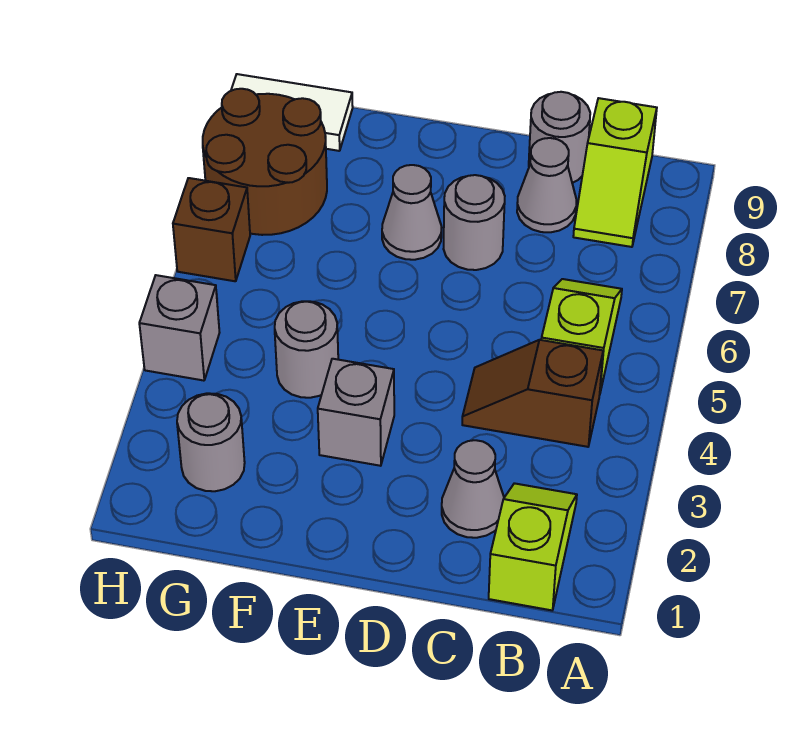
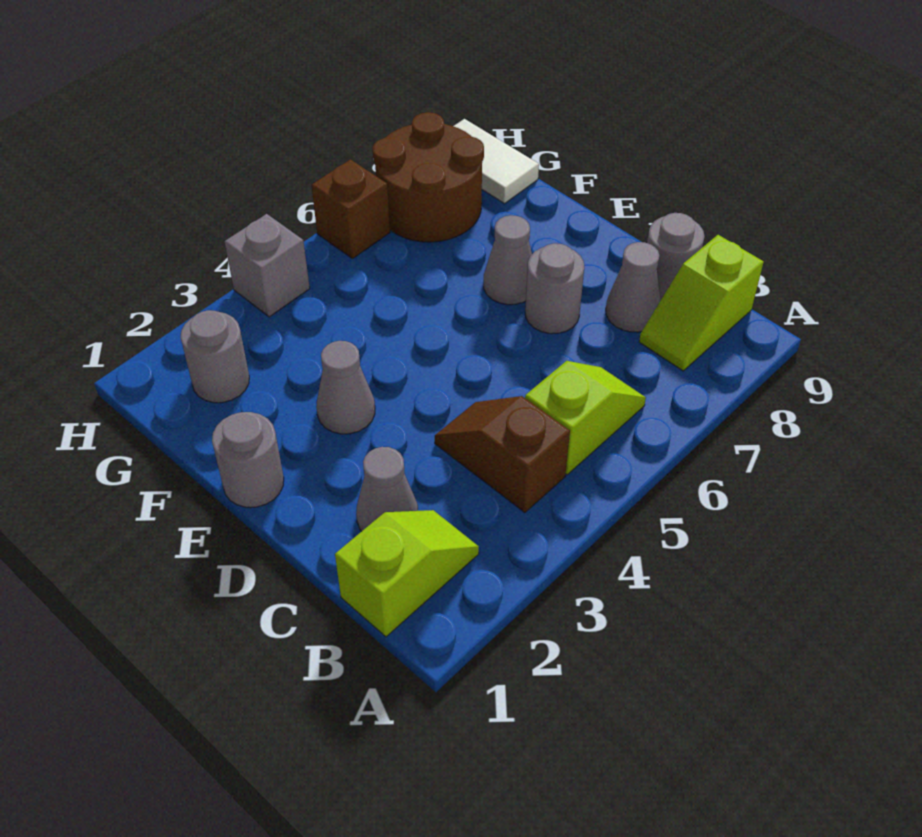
grey brick E3 level 1 -> grey cone E3 level 1
grey round brick F4 level 1 -> grey round brick E1 level 1

